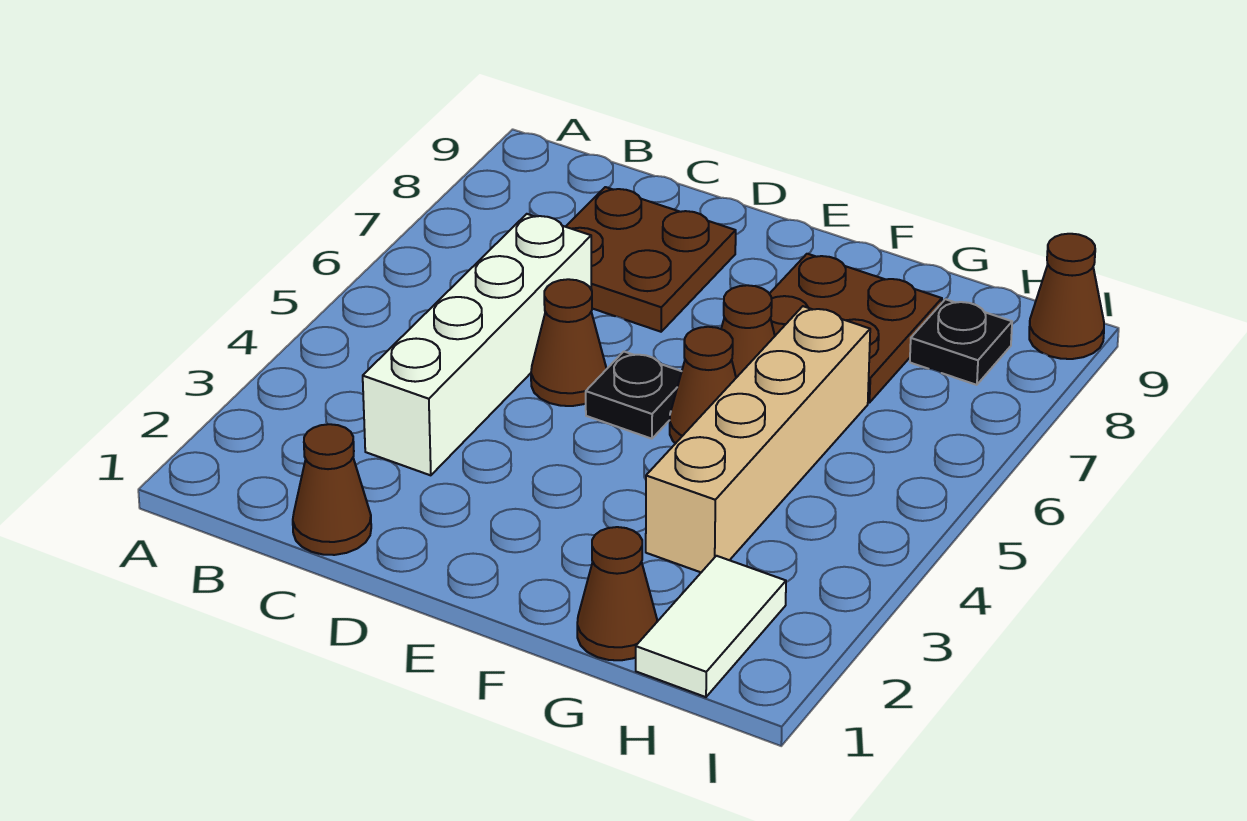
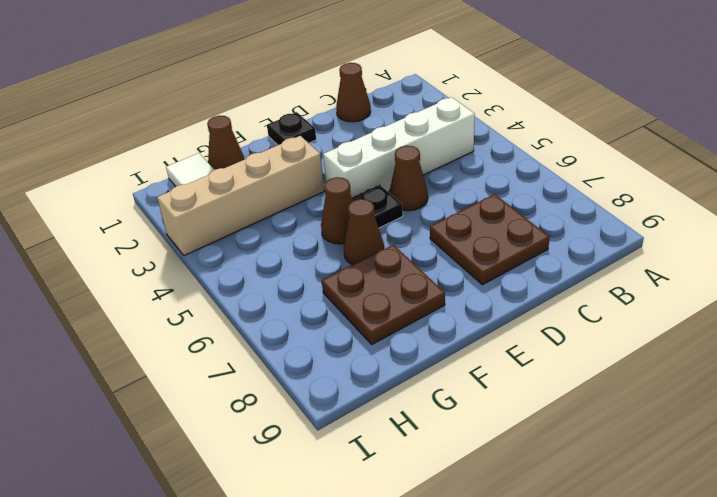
white brick C3:C6 level 1 -> white brick B4:E4 level 1
tan brick G3:G6 level 1 -> tan brick F3:I3 level 1
black plate H8 level 1 -> black plate E1 level 1
brown cone I9 level 1 -> none

